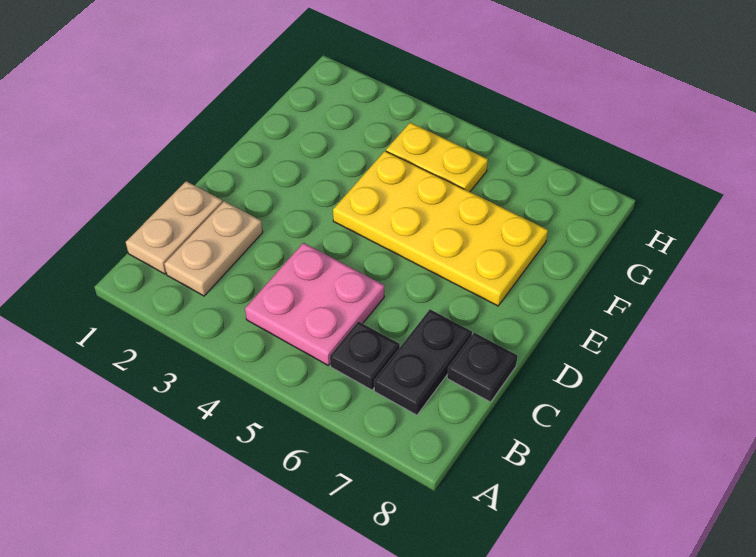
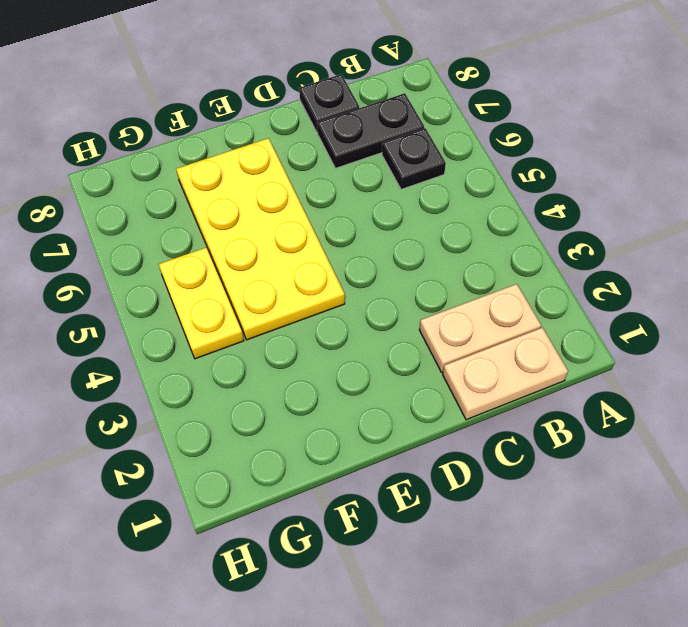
pink plate B4:C5 level 1 -> none

